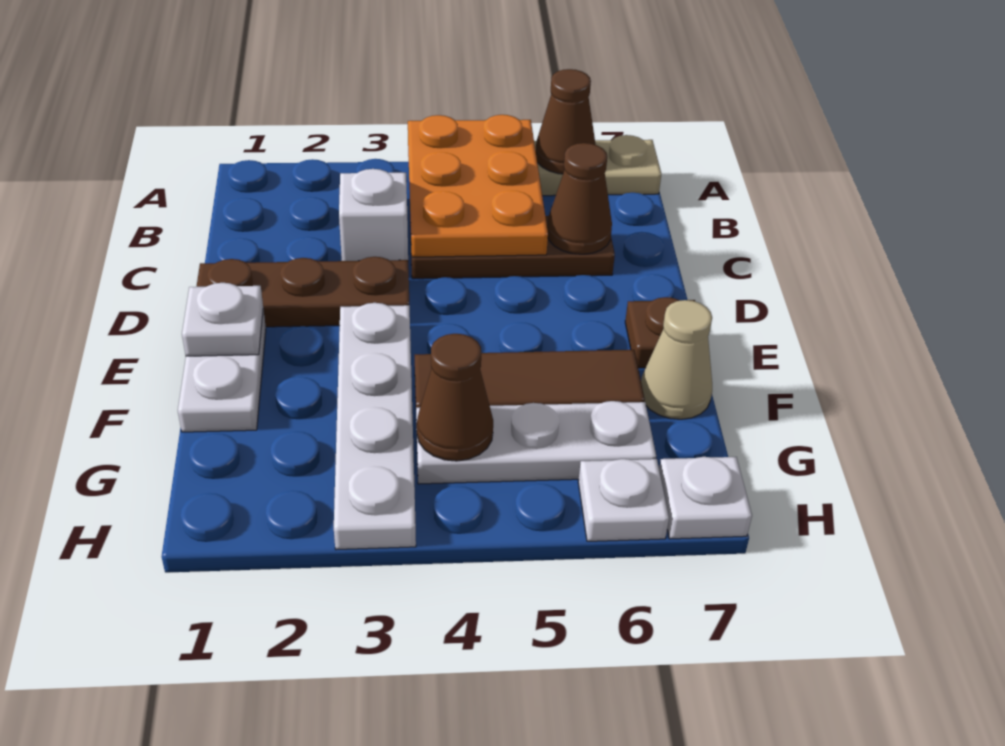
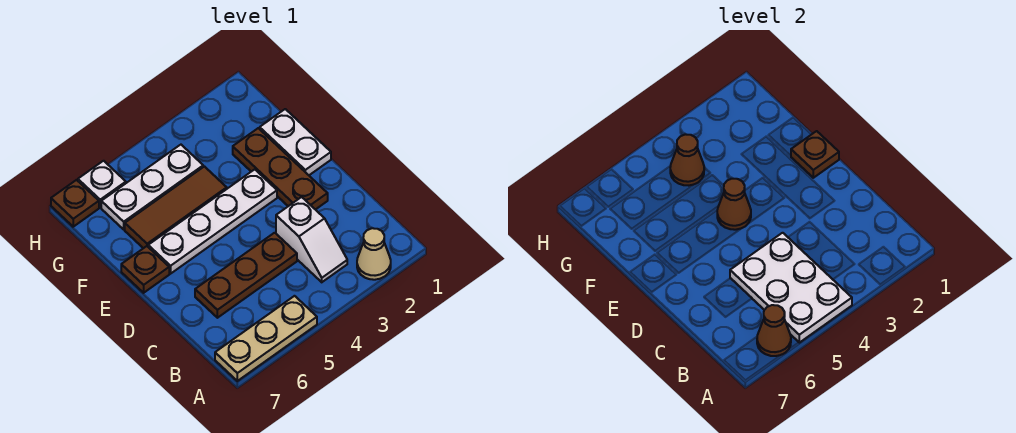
orange plate A4:C5 level 2 -> white plate A4:C5 level 2
brown cone C6 level 2 -> brown cone E4 level 2
brown plate D1:D3 level 1 -> brown plate D2:F2 level 1
white plate E1 level 2 -> brown plate E1 level 2
white plate E3:H3 level 1 -> white plate E3:E6 level 1
tan cone F7 level 1 -> tan cone A2 level 1
white plate H7 level 1 -> brown plate H7 level 1

